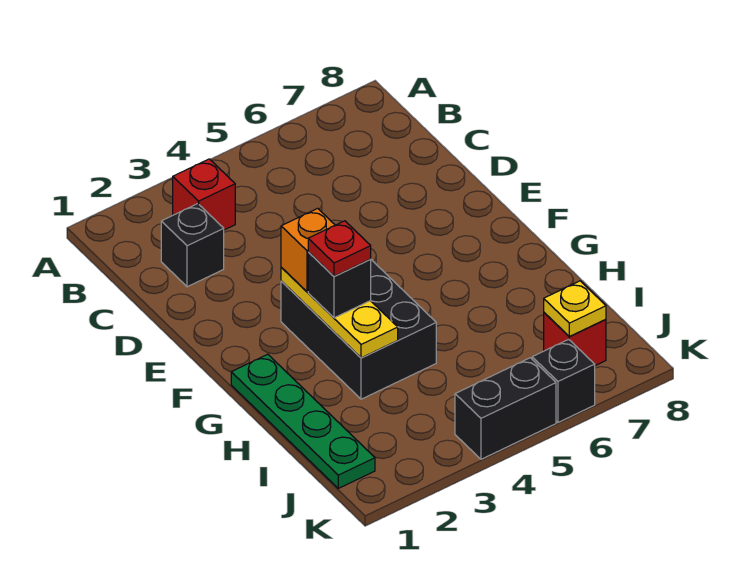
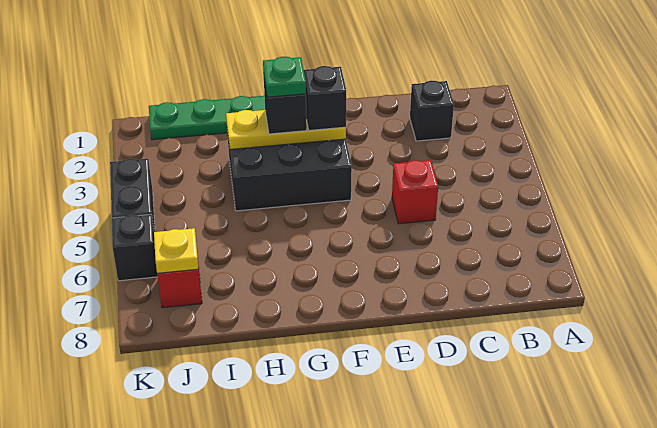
red brick B3 level 1 -> red brick D5 level 1
orange brick F3 level 3 -> black brick F3 level 3
red plate G3 level 4 -> green plate G3 level 4

